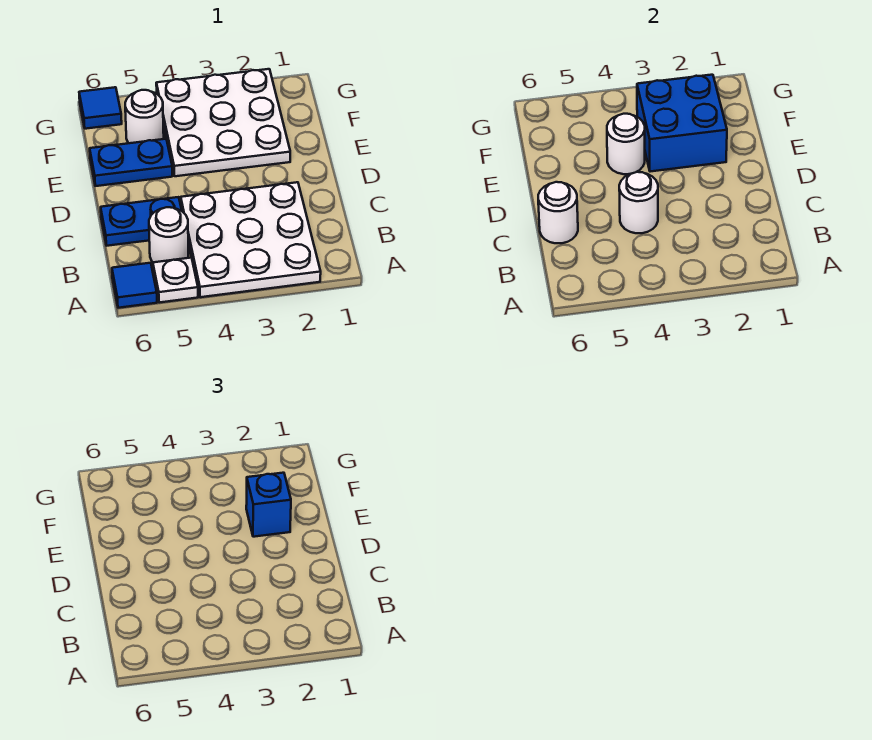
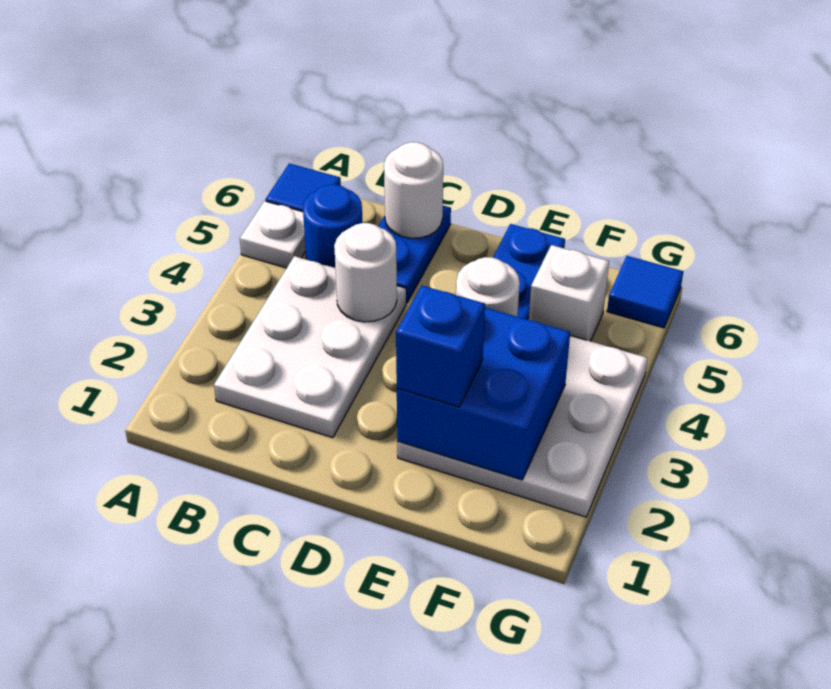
white plate A2:C4 level 1 -> white plate B2:C4 level 1
white round brick B5 level 1 -> blue round brick B5 level 1
white round brick F5 level 1 -> white brick F5 level 1

